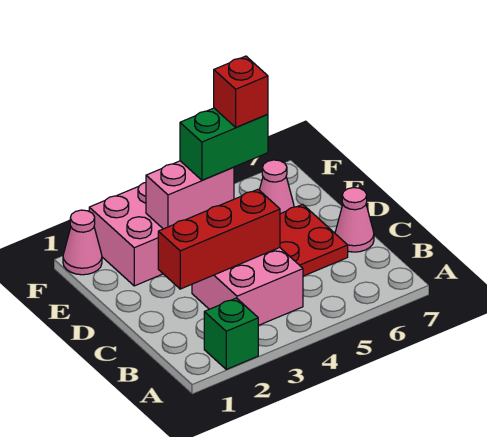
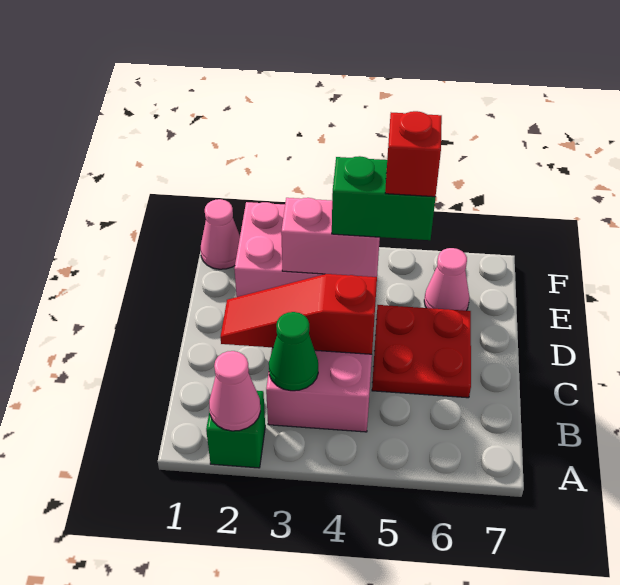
none -> green cone B3 level 2
red brick C2:C4 level 2 -> red slope C2:C4 level 2 top 4
pink cone C7 level 1 -> pink cone A2 level 2

